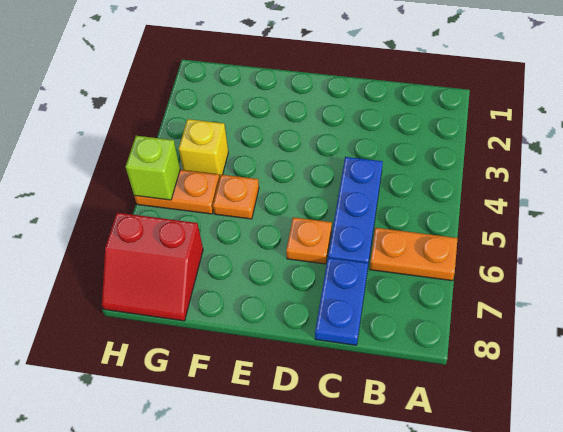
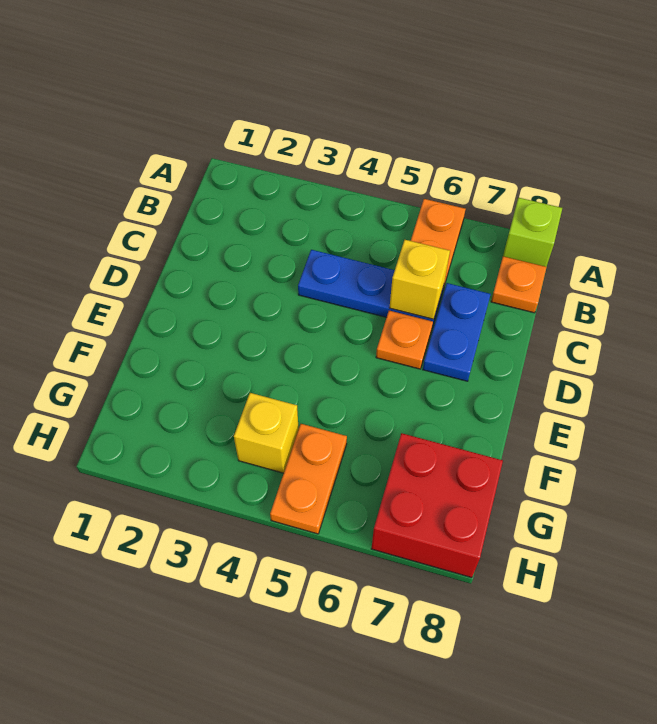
none -> yellow brick C6 level 2
blue plate C7:C8 level 1 -> blue plate C7:D7 level 1
orange plate F5 level 1 -> orange plate B8 level 1
red slope G7:H8 level 1 top 7 -> red brick G7:H8 level 1
lime brick H5 level 2 -> lime brick A8 level 1

